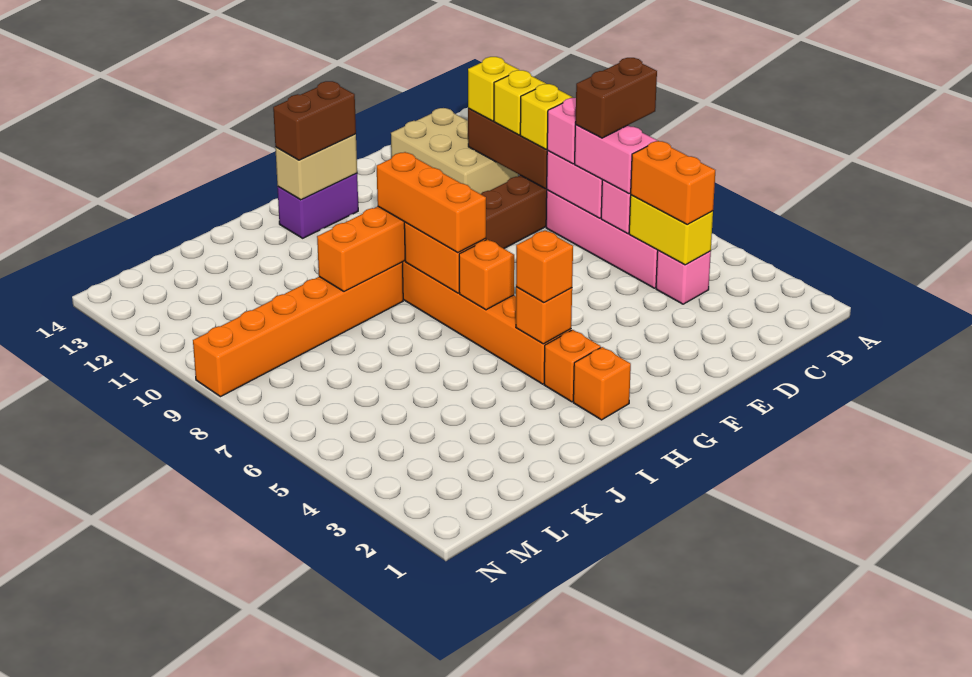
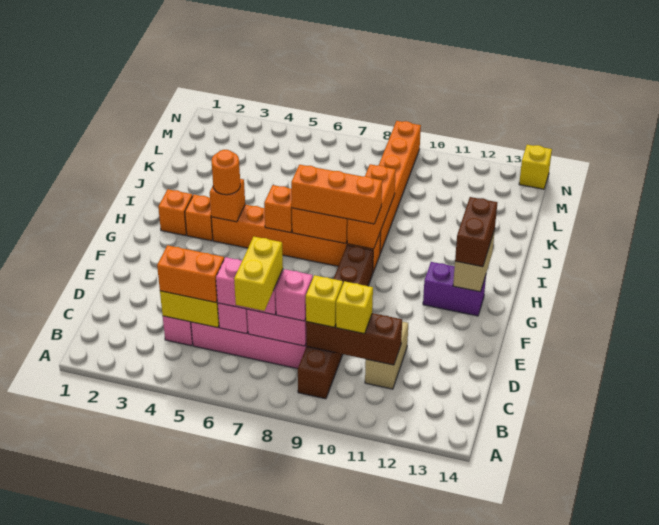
brown brick B7:C7 level 4 -> yellow brick B7:C7 level 4
tan brick C11:D13 level 1 -> tan brick C11:D11 level 1
yellow brick C11 level 3 -> yellow brick N14 level 1
purple brick G13:H13 level 1 -> purple brick G12:G13 level 1
orange brick H4 level 3 -> orange round brick H4 level 3

